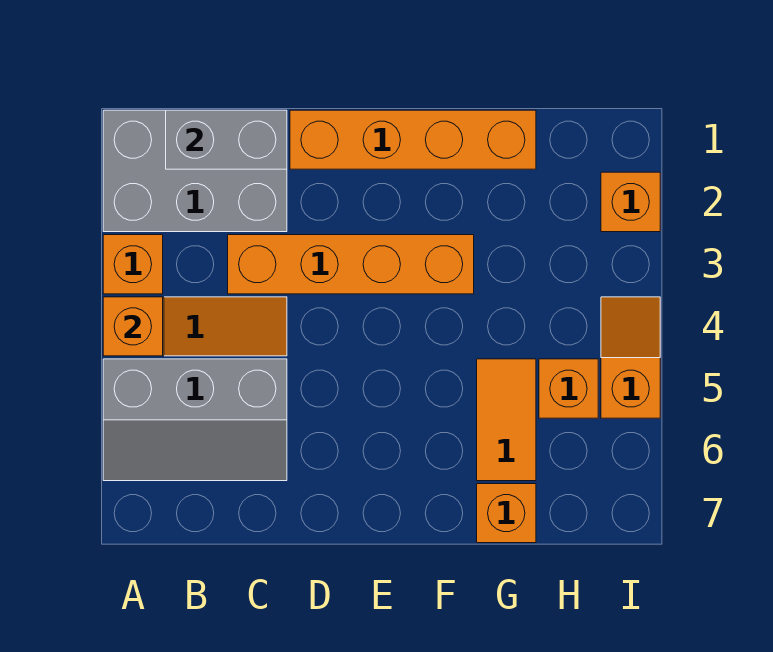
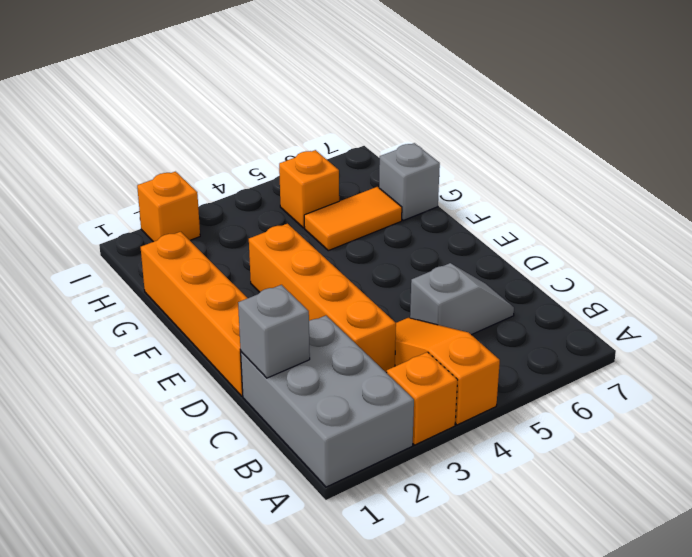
orange brick A4 level 2 -> none
grey slope A5:C6 level 1 top 5 -> grey slope C5:C6 level 1 top 5
grey brick B1:C1 level 2 -> grey brick C1 level 2
orange brick G7 level 1 -> grey brick G7 level 1
orange slope I4:I5 level 1 top 5 -> none

